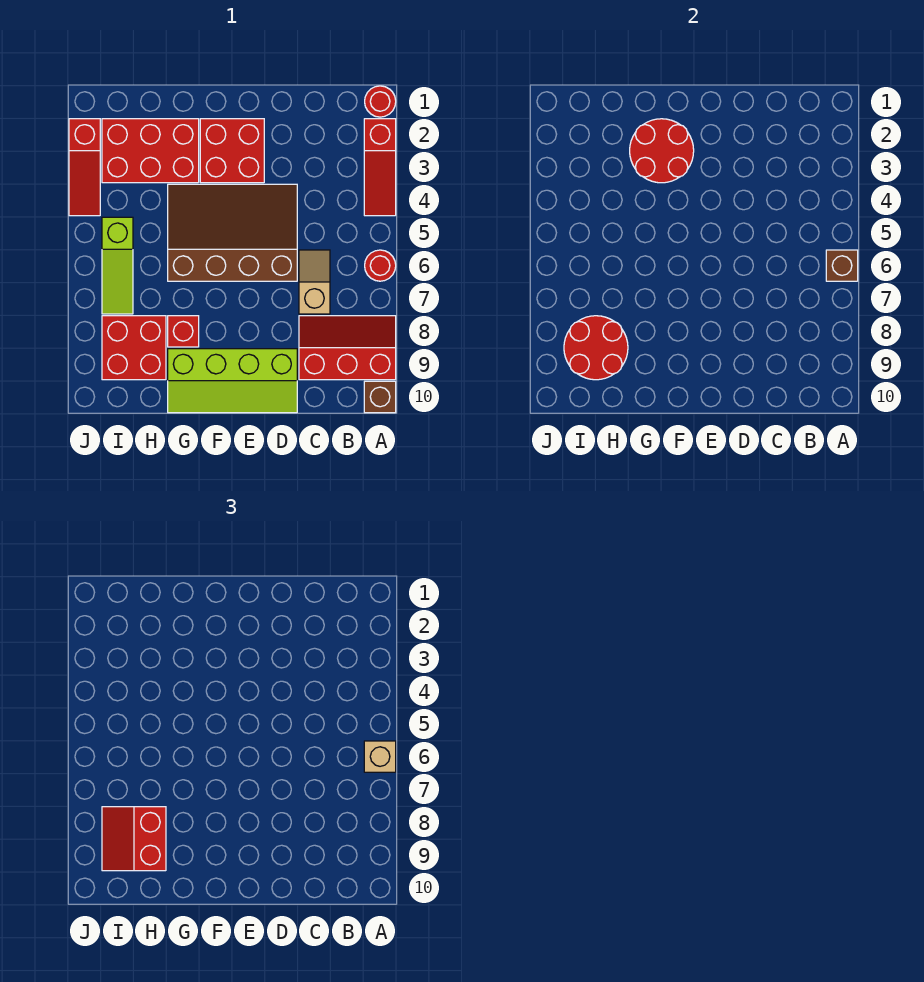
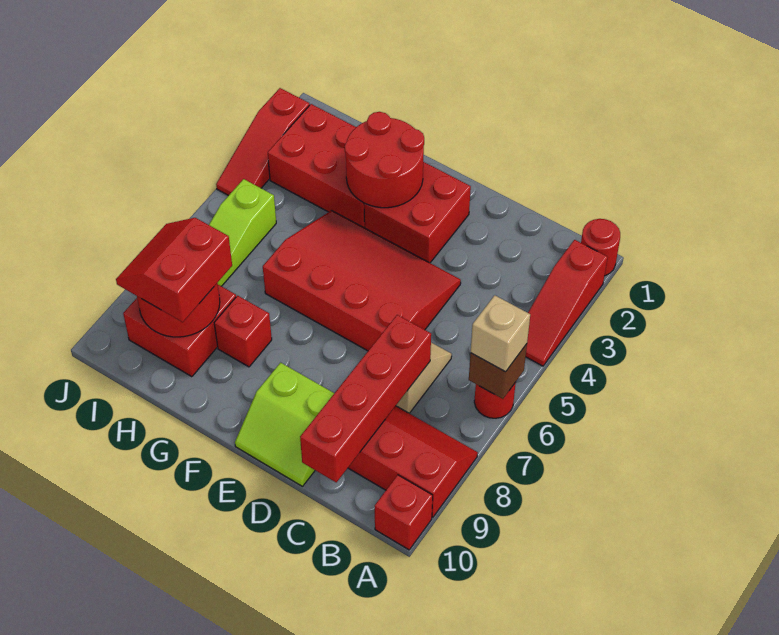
brown brick A10 level 1 -> red brick A10 level 1
none -> red brick C7:C10 level 2
brown slope D4:G6 level 1 top 6 -> red slope D4:G6 level 1 top 6
lime slope D9:G10 level 1 top 9 -> lime slope D9:E10 level 1 top 9

